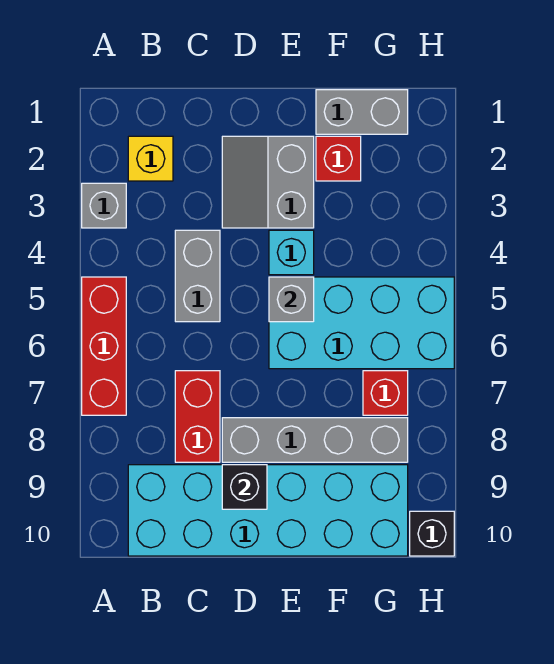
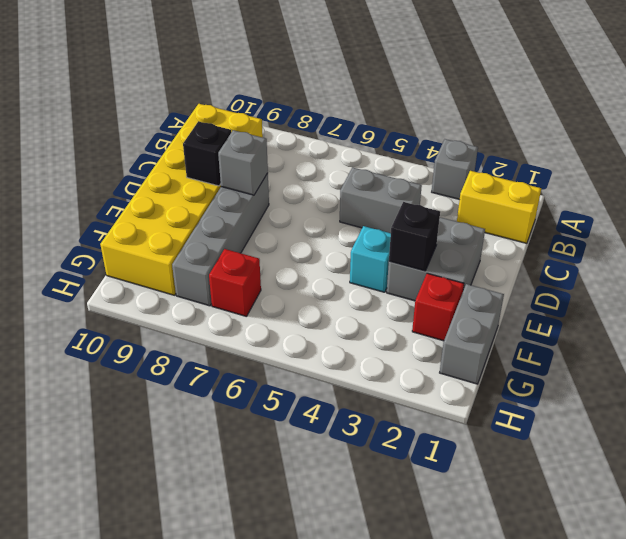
red brick A5:A7 level 1 -> none
yellow brick B2 level 1 -> yellow brick B1:B2 level 1
cyan brick B9:G10 level 1 -> yellow brick B9:G10 level 1
red brick C7:C8 level 1 -> none
grey slope D2:E3 level 1 top E -> grey brick D2:E3 level 1
cyan brick E5:H6 level 1 -> none
grey brick E5 level 2 -> grey brick D8 level 2
black brick H10 level 1 -> black brick E3 level 2

